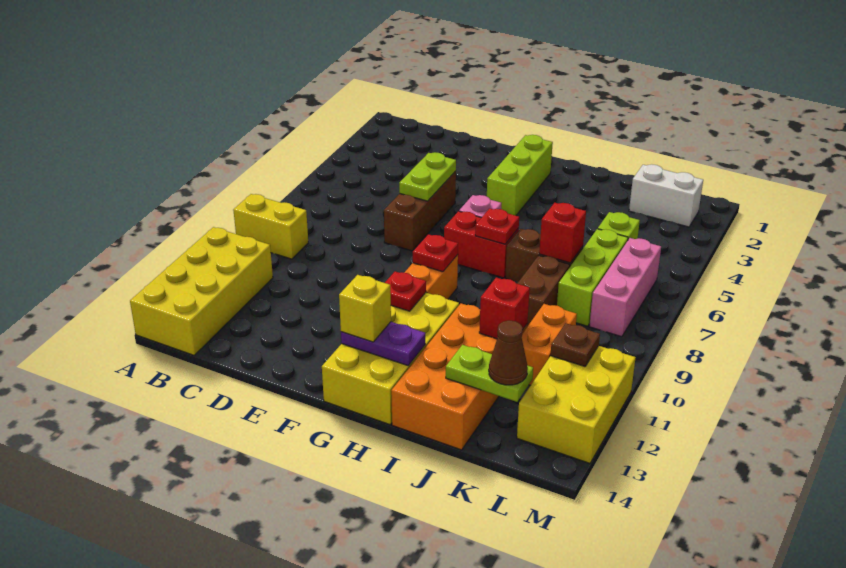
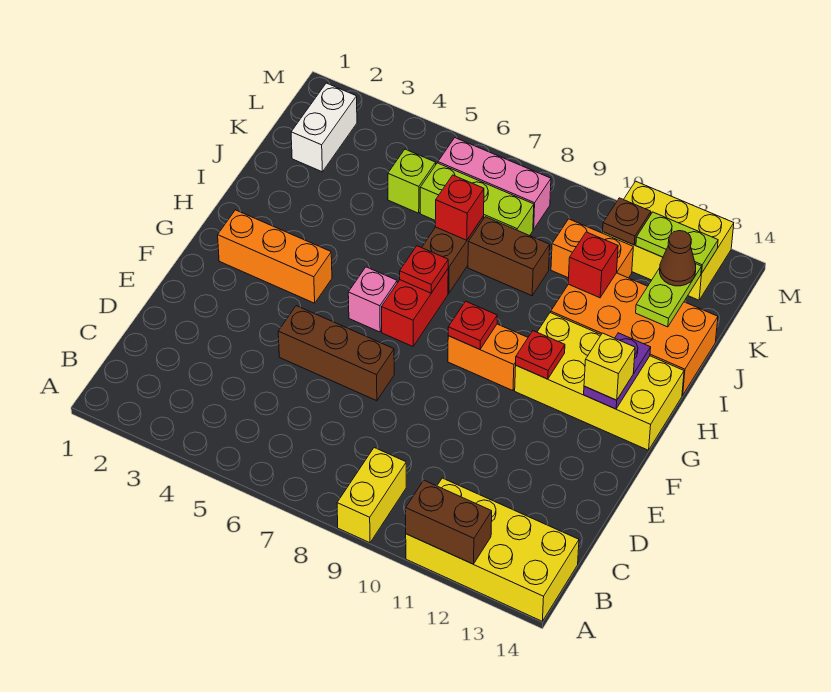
none -> brown brick A11:A12 level 2
lime plate E5:E6 level 2 -> lime plate L12:L13 level 2
lime brick G2:G4 level 1 -> orange brick G2:G4 level 1

